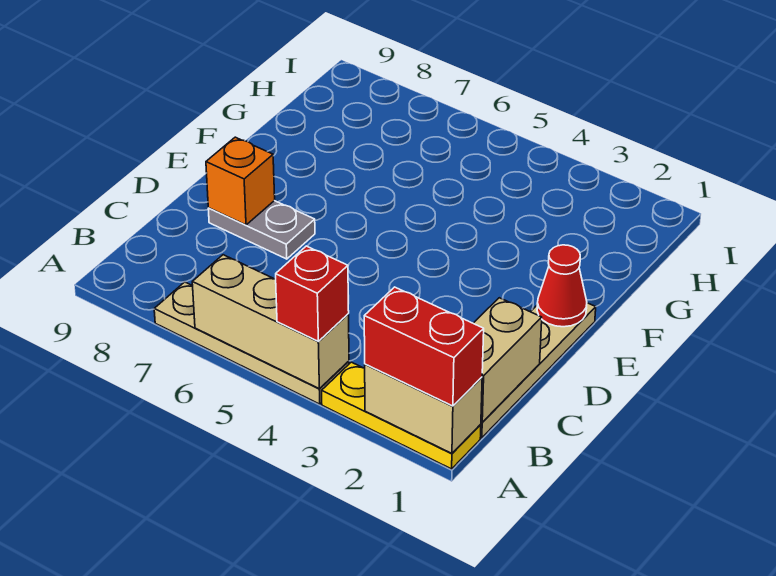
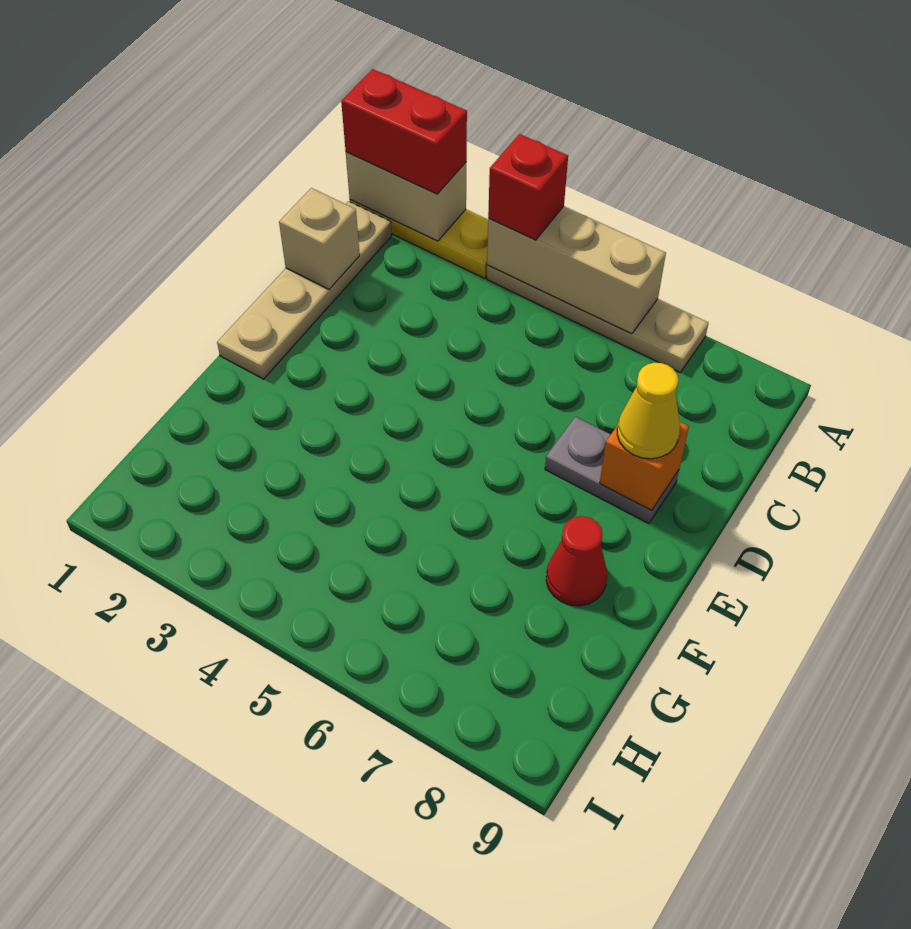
tan brick B1:C1 level 2 -> tan brick C1 level 2
none -> yellow cone D8 level 3
red cone E1 level 2 -> red cone F8 level 1

